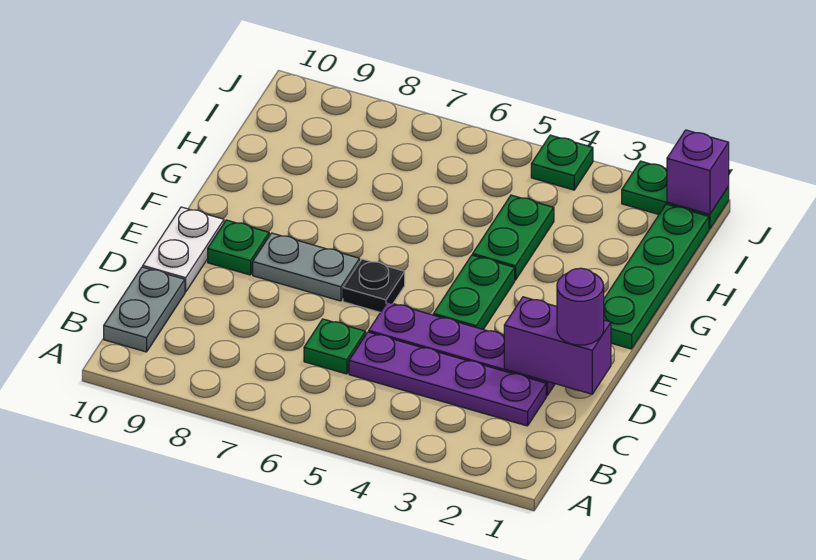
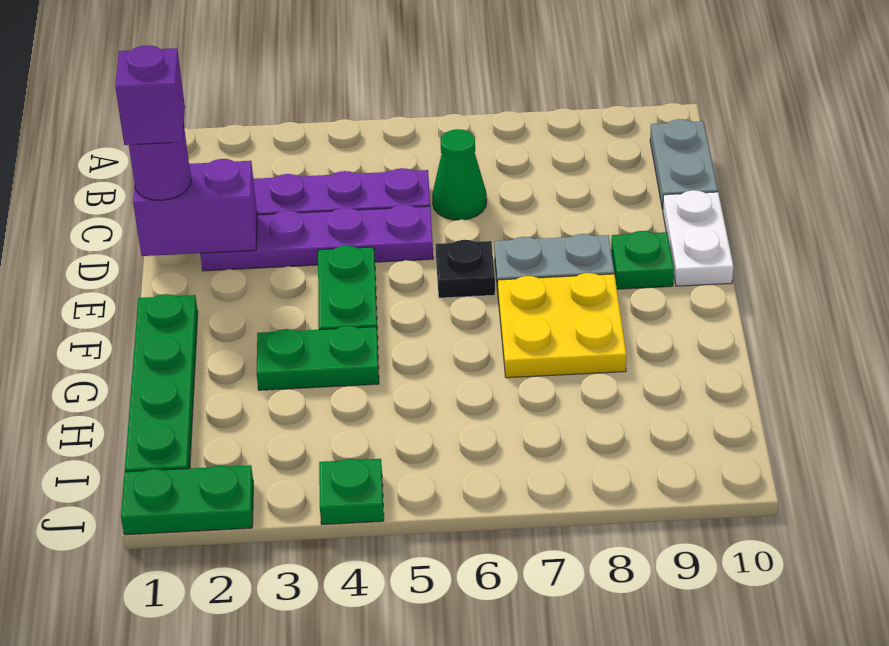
green plate C6 level 1 -> green cone C6 level 1
none -> yellow plate F7:G8 level 1
green plate G4:H4 level 1 -> green plate G3:G4 level 1
purple brick J1 level 2 -> purple brick D1 level 4

